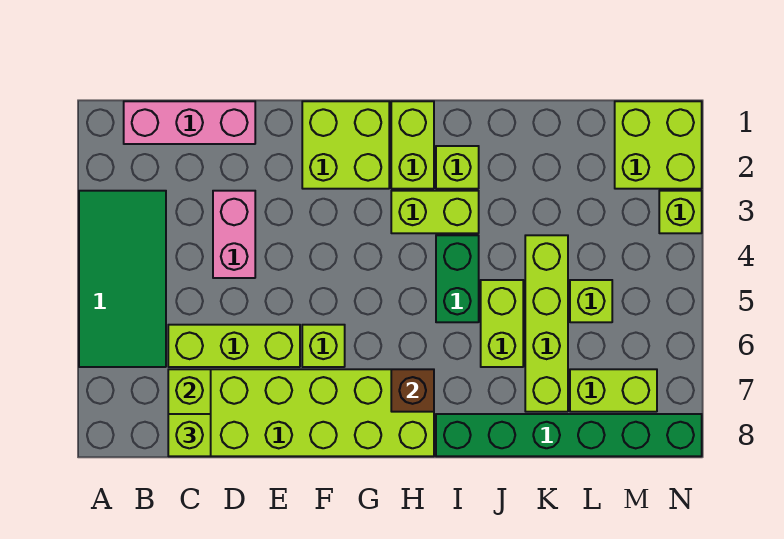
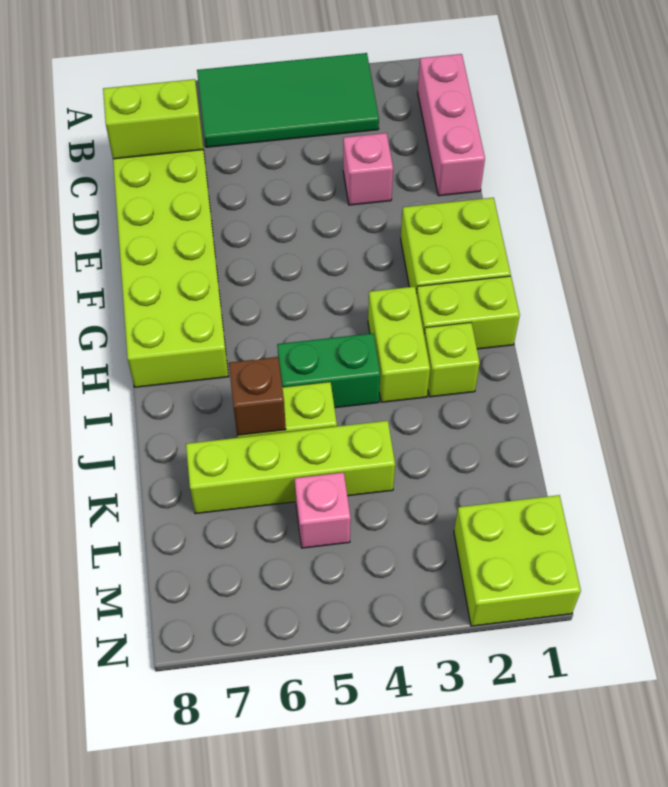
lime brick C6:E6 level 1 -> none
lime brick C8 level 3 -> none
pink brick D3:D4 level 1 -> pink brick D3 level 1
lime brick F6 level 1 -> none
brown brick H7 level 2 -> brown brick J6 level 2
green brick I8:N8 level 1 -> none
lime brick L5 level 1 -> pink brick L5 level 1
lime brick L7:M7 level 1 -> none
lime brick N3 level 1 -> none

